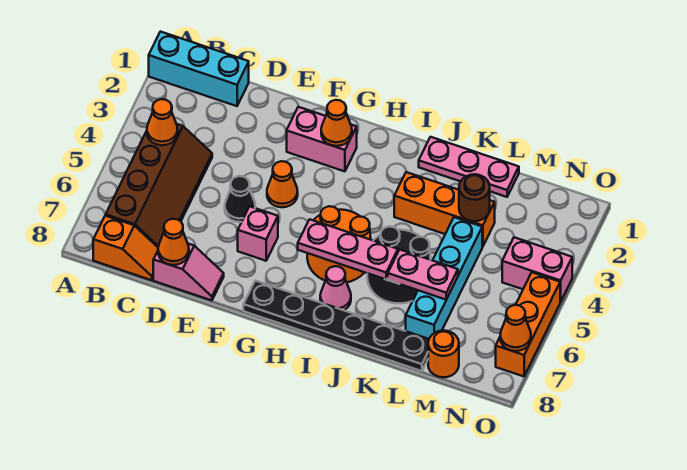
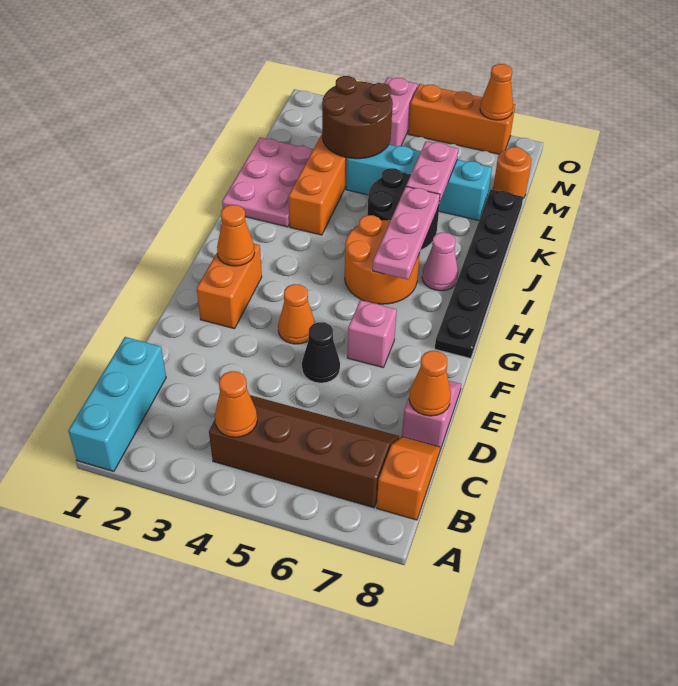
pink brick F2:G2 level 1 -> orange brick F2:G2 level 1
pink plate J1:L1 level 1 -> pink plate J1:L2 level 1
brown round brick L3 level 2 -> brown round brick L3:M4 level 2

